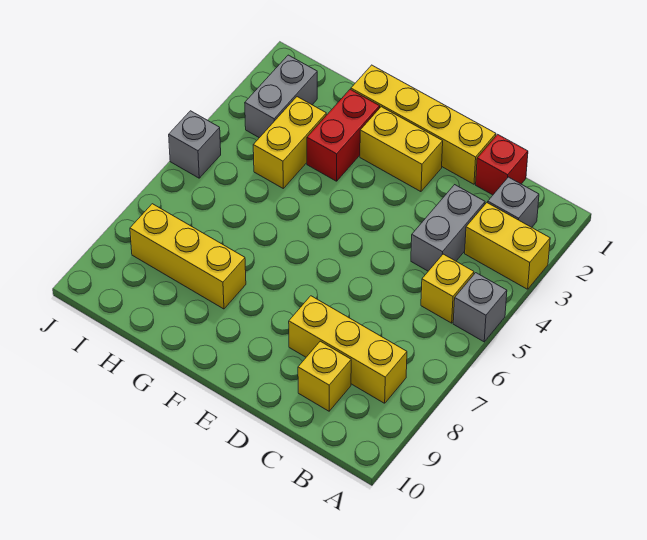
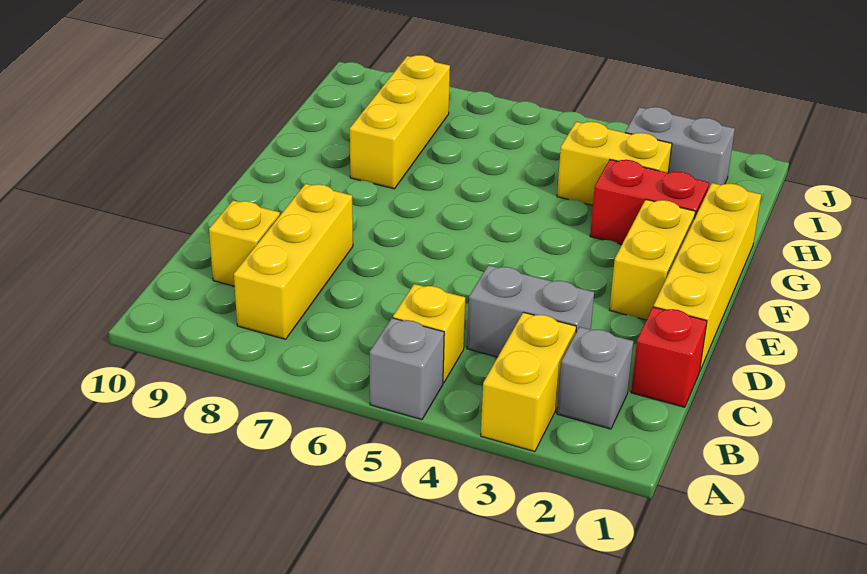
grey brick J5 level 1 -> none

